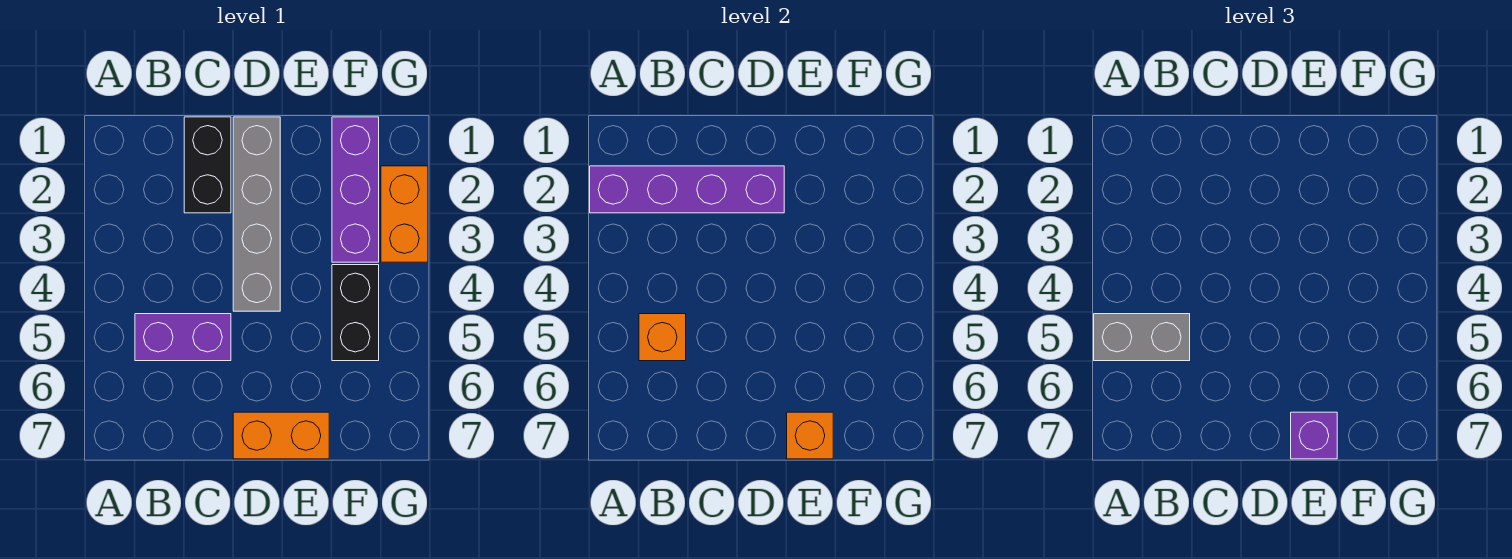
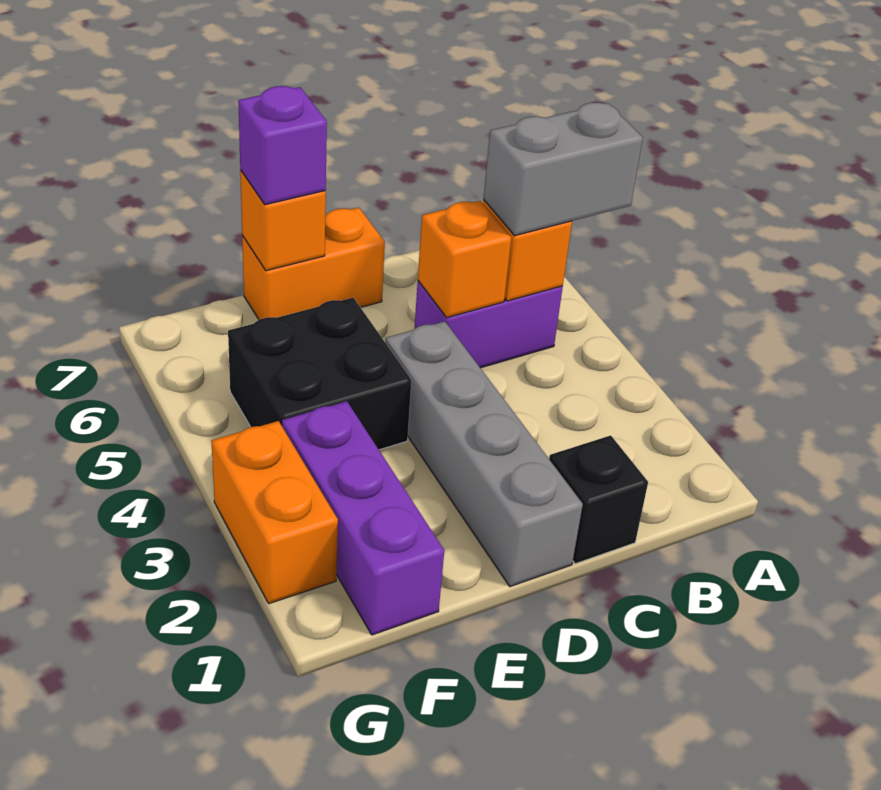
purple brick A2:D2 level 2 -> none
black brick C1:C2 level 1 -> black brick C1 level 1
none -> orange brick C5 level 2
black brick F4:F5 level 1 -> black brick E4:F5 level 1

